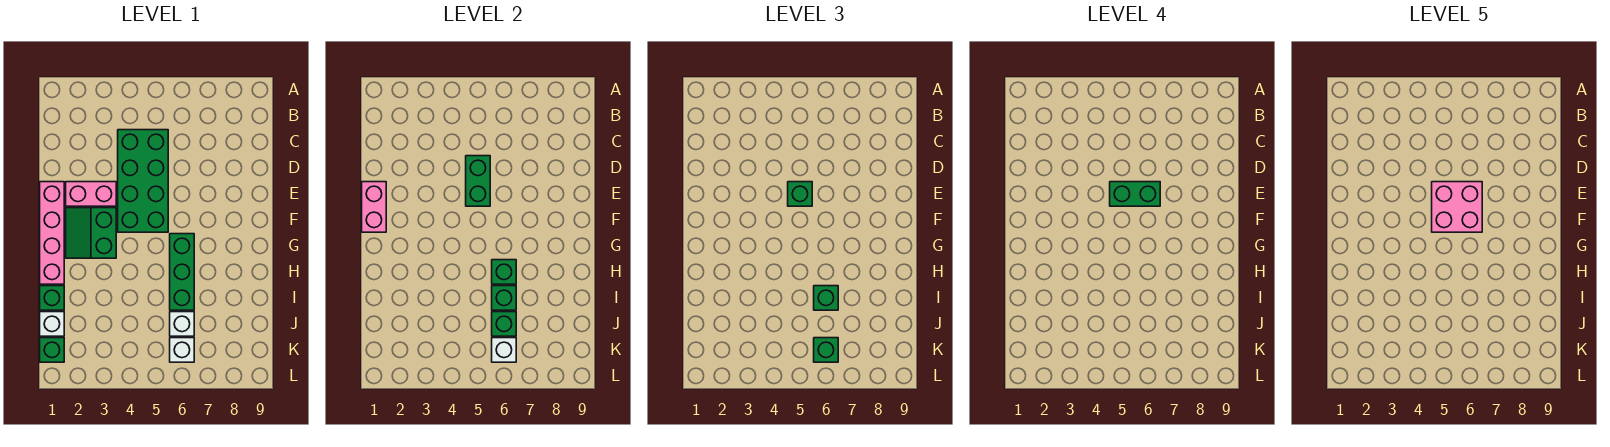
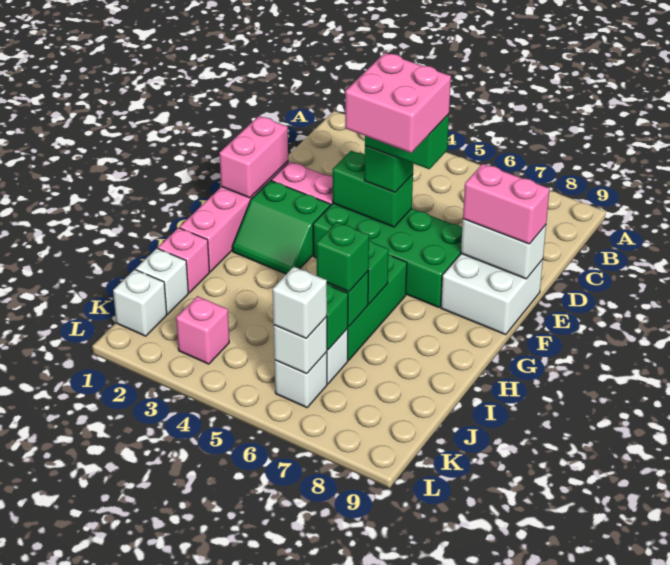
green brick C4:F5 level 1 -> green brick E4:F7 level 1
green brick D5:E5 level 2 -> green brick E4:E5 level 2
none -> white brick E8:F9 level 1
none -> white brick E8:E9 level 2
none -> pink brick E8:E9 level 3
green slope F2:G3 level 1 top 3 -> green slope F2:G3 level 1 top F
green brick I1 level 1 -> pink brick I1 level 1
green brick K1 level 1 -> white brick K1 level 1
none -> pink brick K3 level 1
green brick K6 level 3 -> white brick K6 level 3

